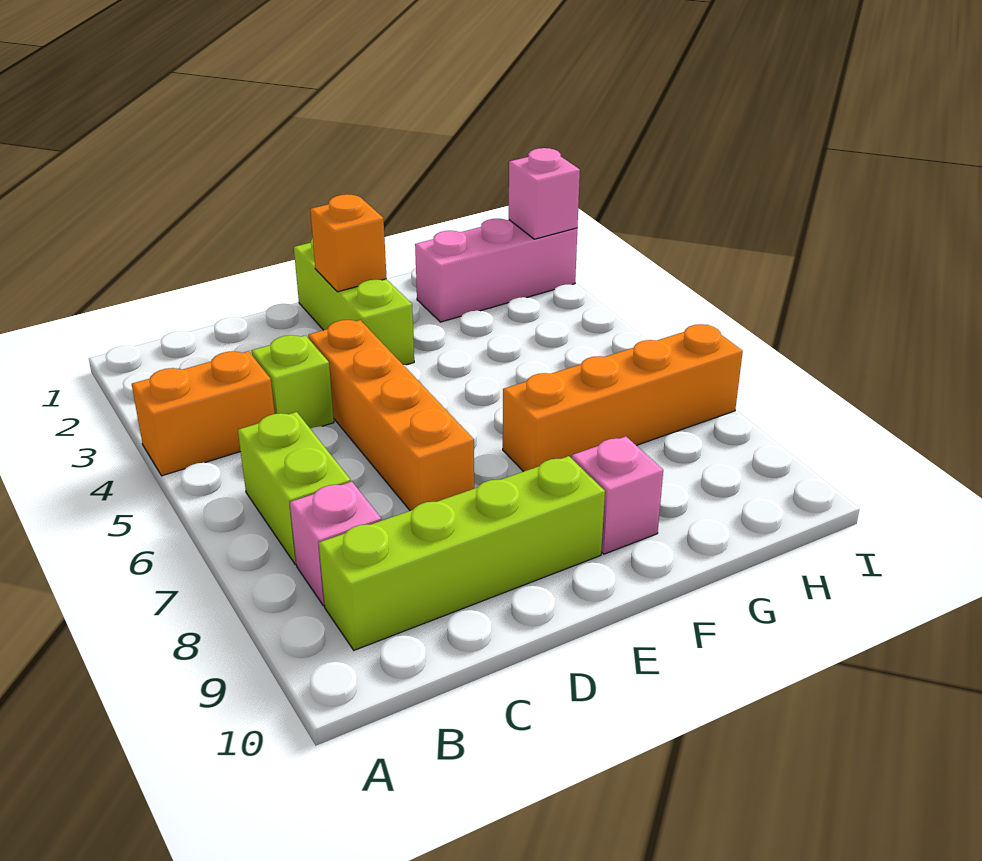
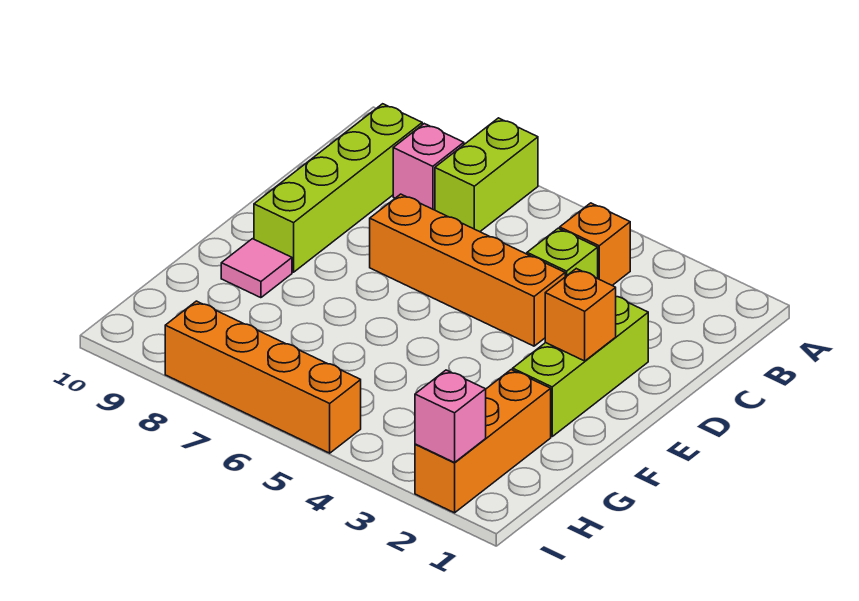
orange brick A4:B4 level 1 -> orange brick B4 level 1
lime brick B6:B7 level 1 -> lime brick A7:B7 level 1
lime brick E1:E3 level 1 -> lime brick D2:F2 level 1
orange brick F7:I7 level 1 -> orange brick I5:I8 level 1
pink brick F9 level 1 -> pink tile F9 level 1
pink brick G2:I2 level 1 -> orange brick G2:I2 level 1

